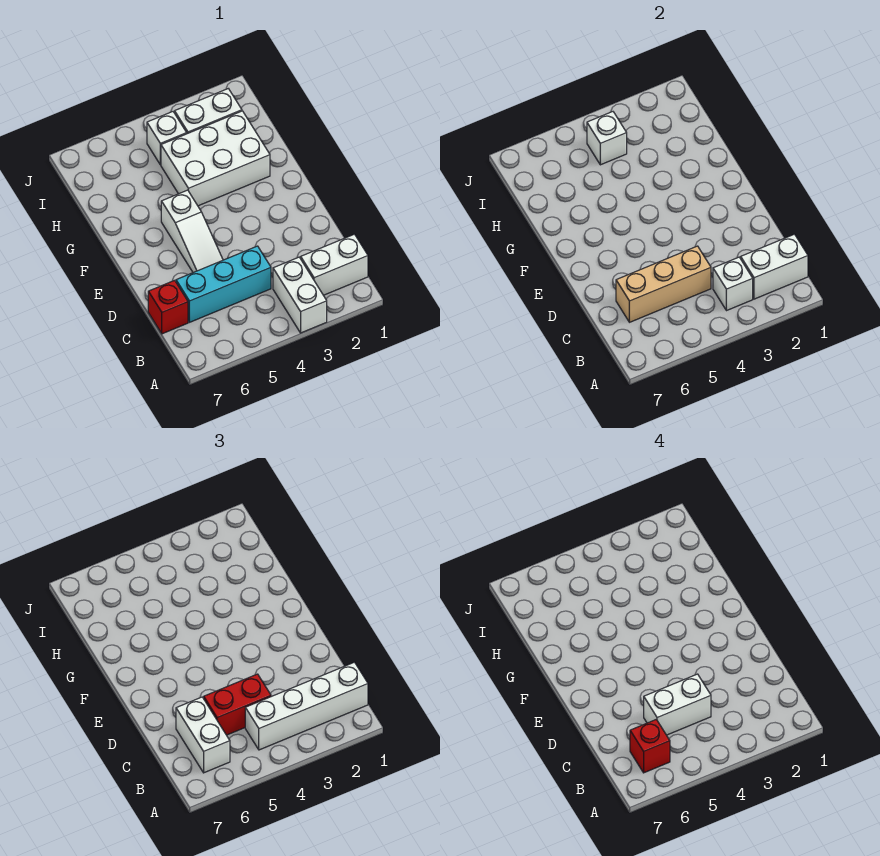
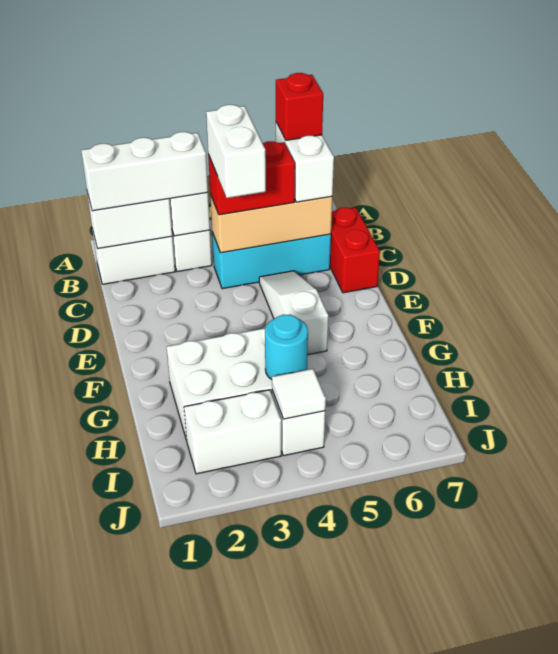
white brick B1:B4 level 3 -> white brick B1:B3 level 3
white brick C4:C5 level 4 -> white brick C4:D4 level 4
red brick C7 level 1 -> red brick C7:D7 level 1
none -> cyan round brick H4 level 2
white brick I4 level 2 -> white tile I4 level 2

